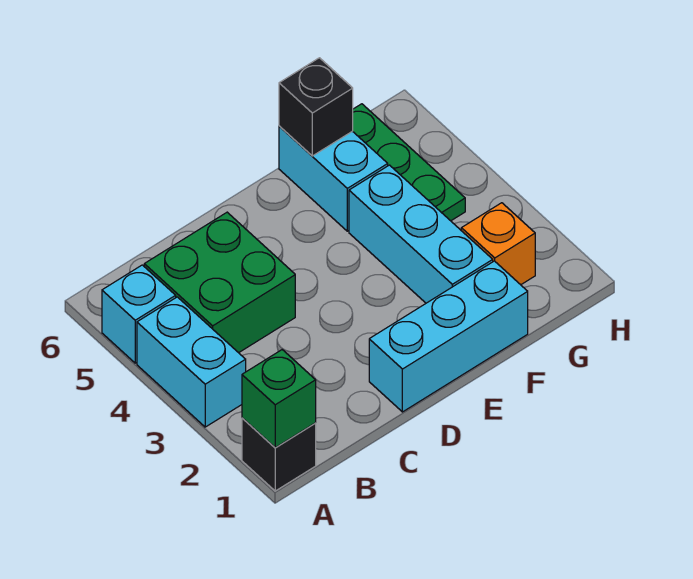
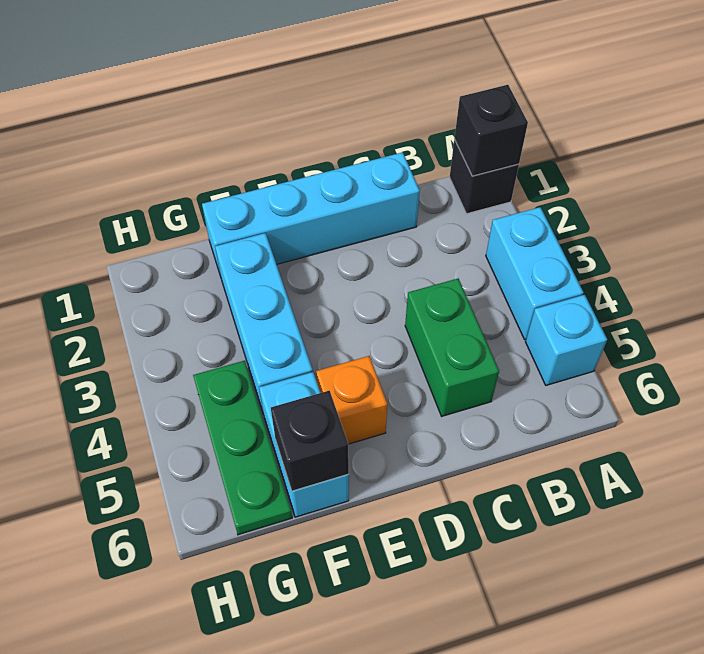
green brick A1 level 2 -> black brick A1 level 2
green brick B4:C5 level 1 -> green brick C4:C5 level 1
cyan brick D1:F1 level 1 -> cyan brick C1:F1 level 1
orange brick G2 level 1 -> orange brick E5 level 1

